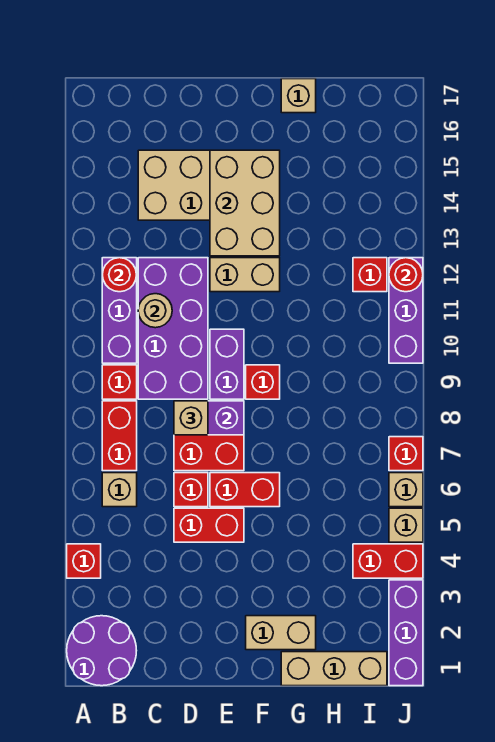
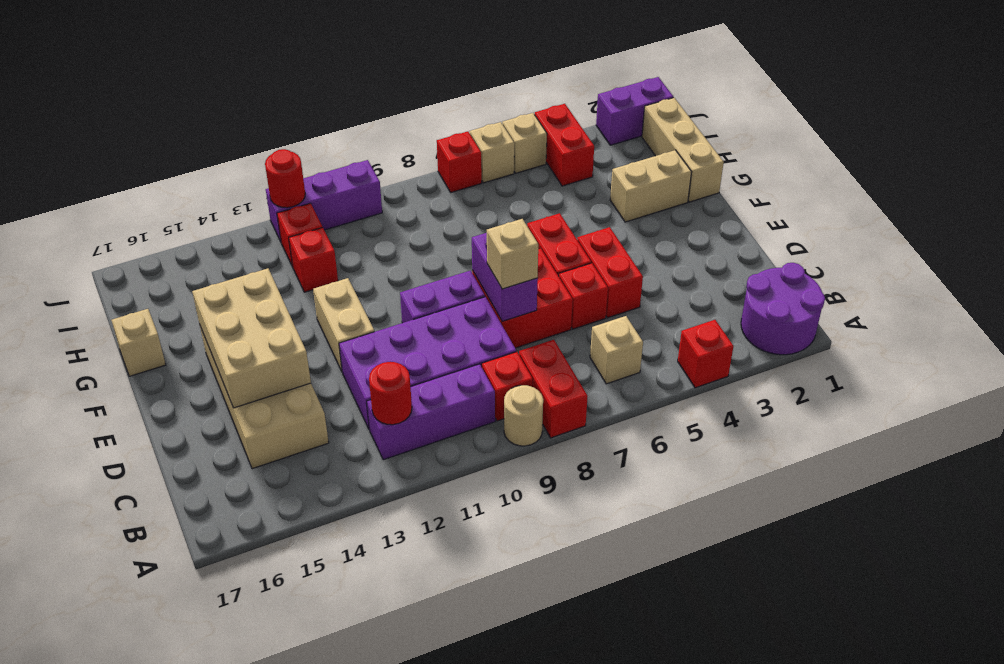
red brick B7:B8 level 1 -> red brick A8:B8 level 1
tan round brick C11 level 2 -> tan round brick A9 level 1
tan brick E13:F15 level 2 -> tan brick D14:F15 level 2
tan brick F2:G2 level 1 -> tan brick G2:G3 level 1
red brick F9 level 1 -> red brick H12 level 1
purple brick J1:J3 level 1 -> purple brick J1:J2 level 1

